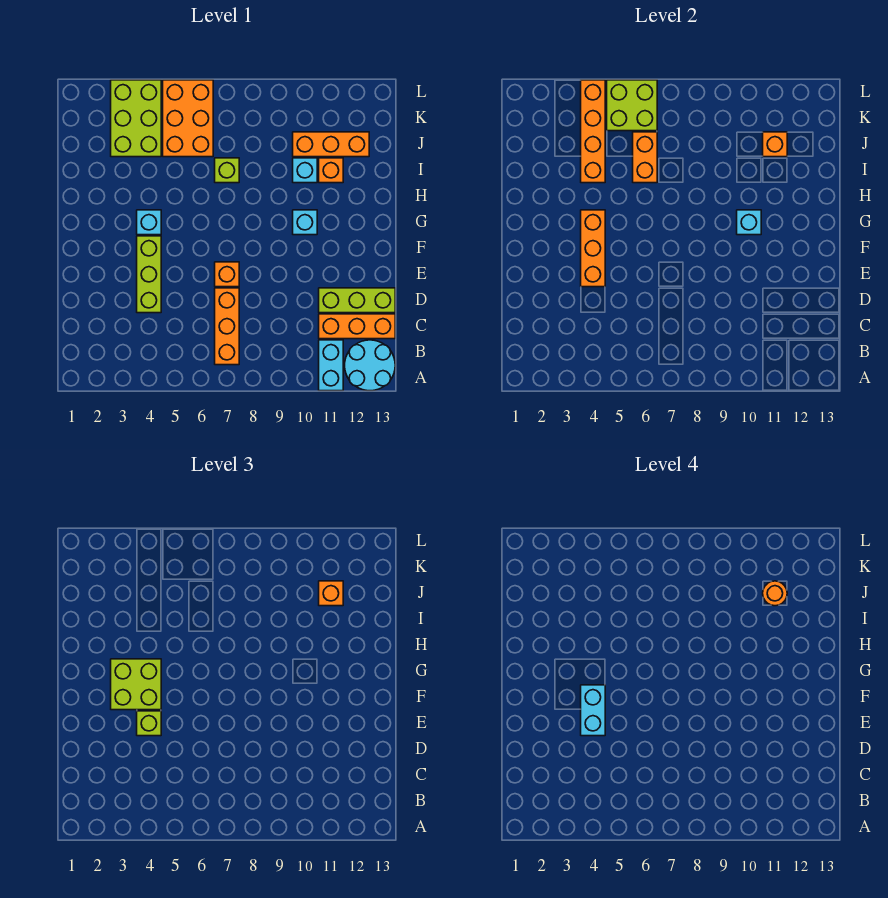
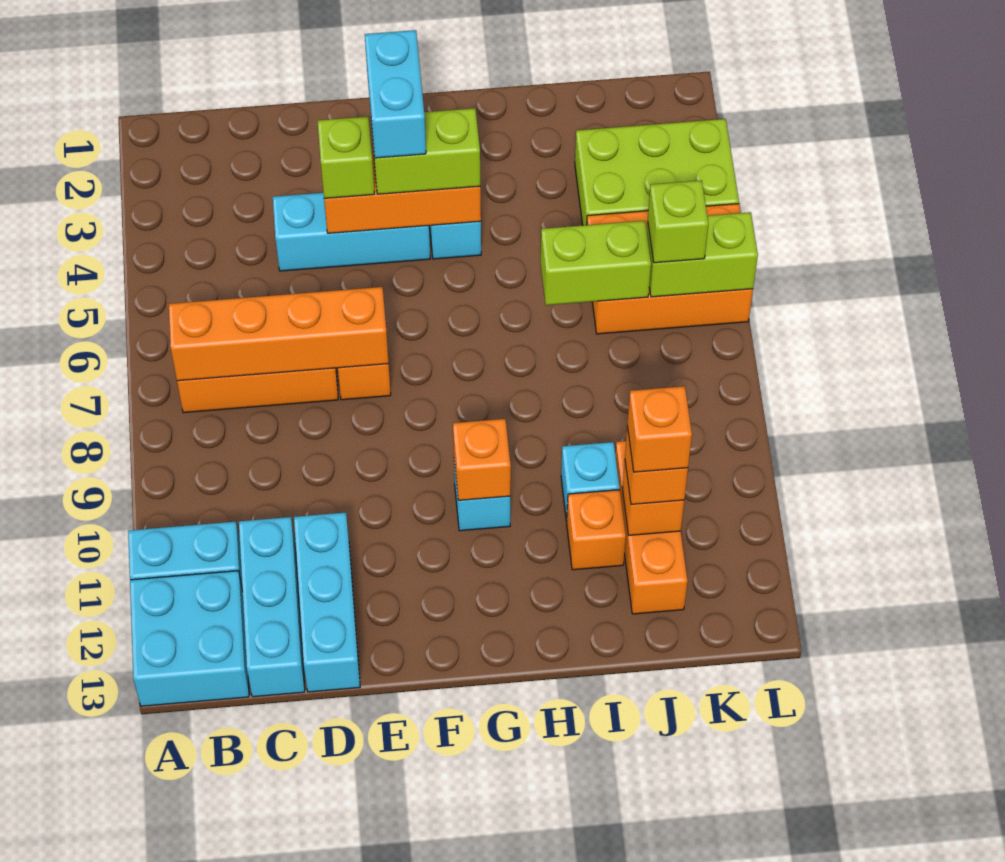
cyan round brick A12:B13 level 1 -> cyan brick A12:B13 level 1
orange brick C11:C13 level 1 -> cyan brick C11:C13 level 1
lime brick D4:F4 level 1 -> cyan brick D4:F4 level 1
lime brick D11:D13 level 1 -> cyan brick D11:D13 level 1
cyan brick E4:F4 level 4 -> cyan brick F3:F4 level 4
lime brick F3:G4 level 3 -> lime brick F4:G4 level 3
cyan brick G10 level 2 -> orange brick G10 level 2
orange brick I4:L4 level 2 -> orange brick B7:E7 level 2
orange brick I6:J6 level 2 -> lime brick I6:J6 level 2
lime brick I7 level 1 -> lime brick K6 level 3
orange round brick J11 level 4 -> orange brick J11 level 4
lime brick K5:L6 level 2 -> lime brick K6:L6 level 2

